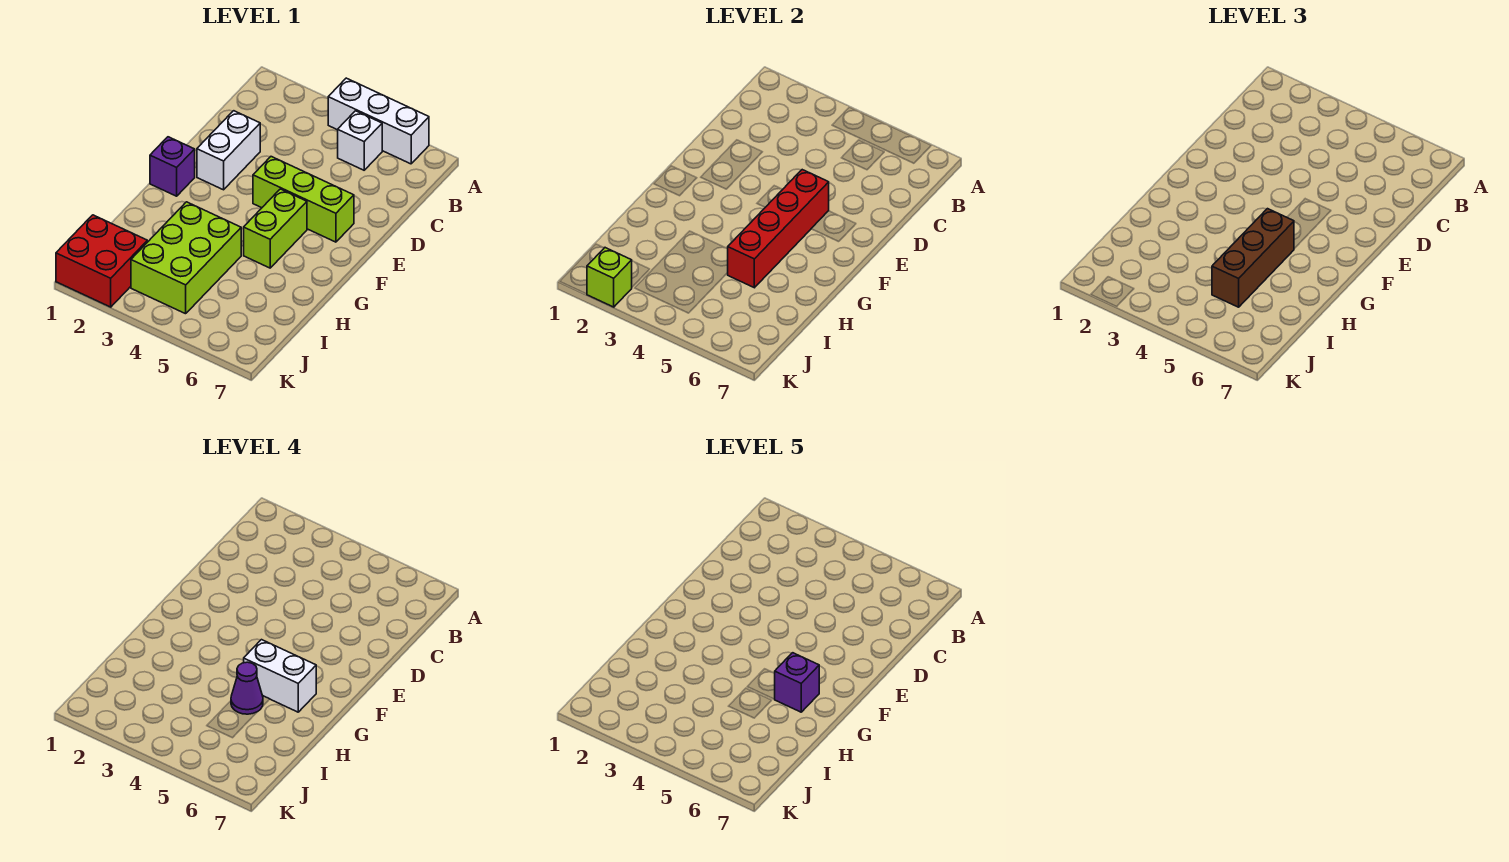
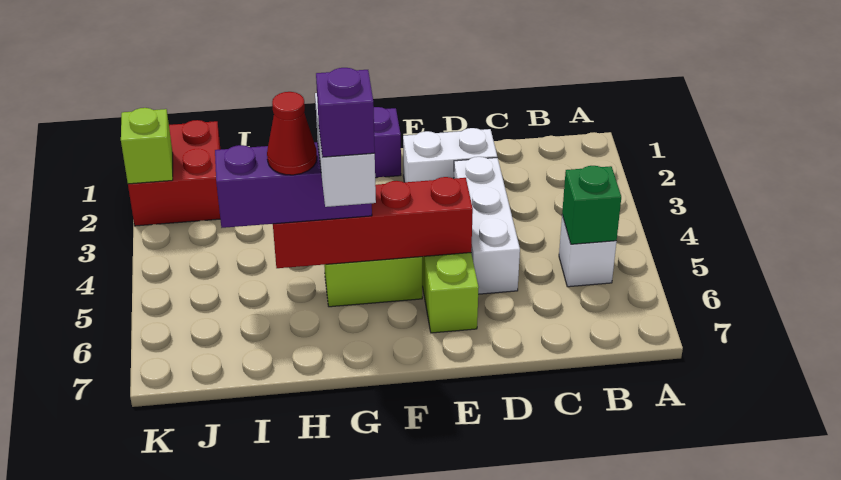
white brick A4:A6 level 1 -> white brick D3:D5 level 1
none -> green brick B5 level 2
brown brick G5:I5 level 3 -> purple brick G5:I5 level 3
lime brick H3:J4 level 1 -> none
purple cone H5 level 4 -> red cone H5 level 4

